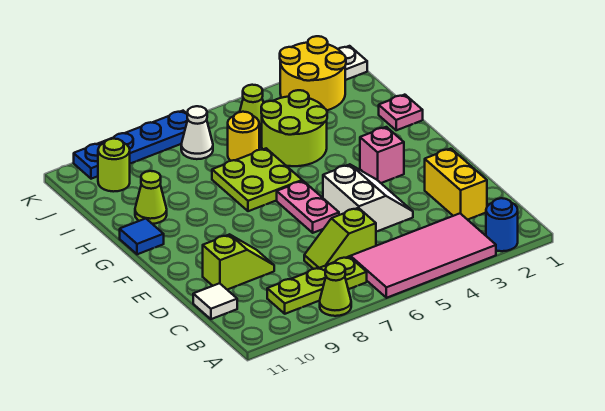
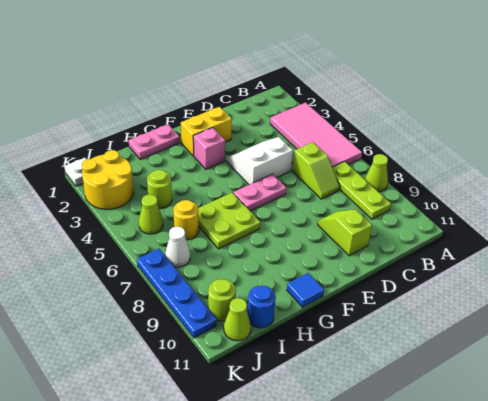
blue round brick A2 level 1 -> blue round brick I11 level 1
yellow brick C2:D2 level 1 -> yellow brick E2:F2 level 1
white tile C11 level 1 -> none
pink plate H1 level 1 -> pink plate G1:H1 level 1
lime round brick H4:I5 level 1 -> lime round brick I4 level 1
lime cone H10 level 1 -> lime cone J11 level 1

